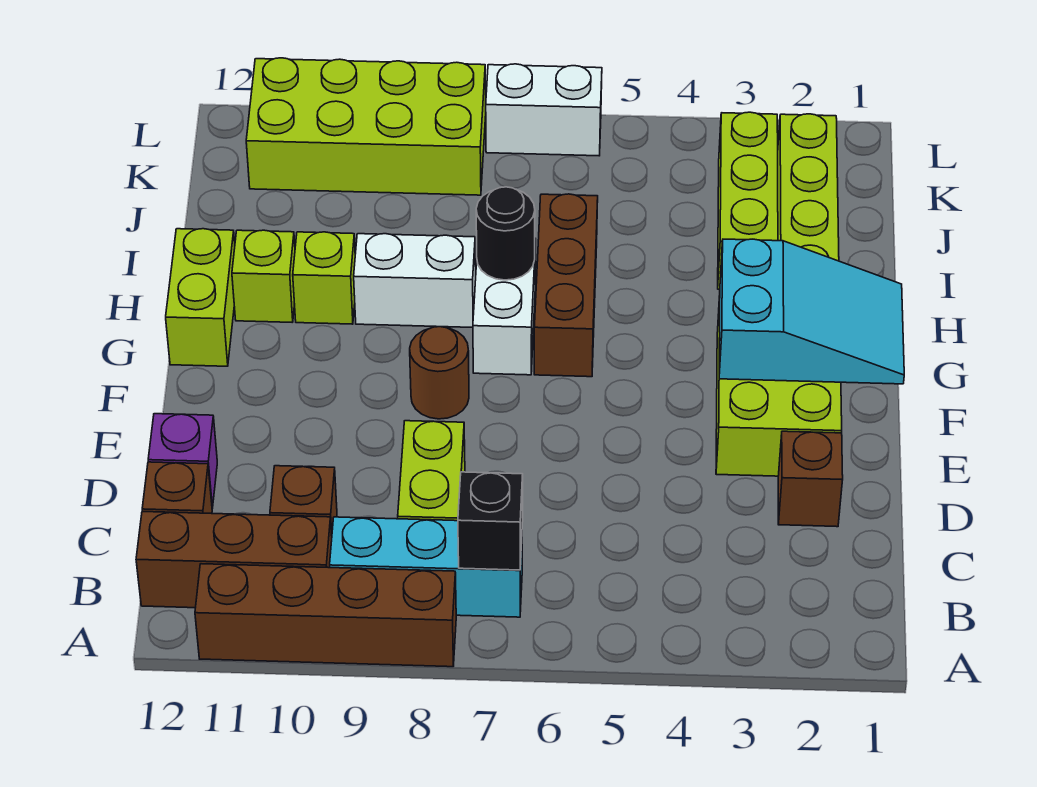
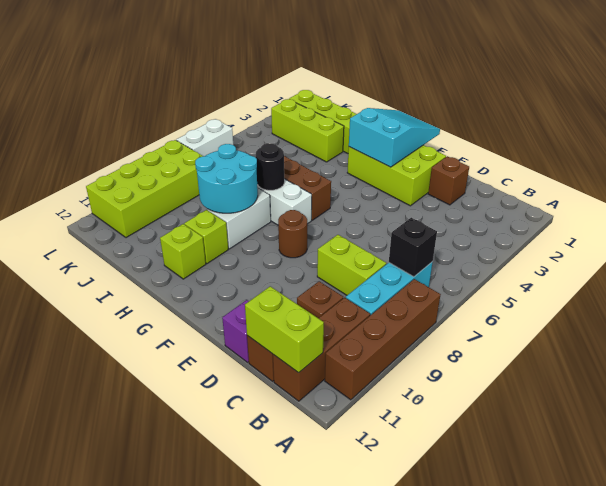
lime brick G12:H12 level 1 -> lime brick B12:C12 level 2
none -> cyan round brick H8:I9 level 2

